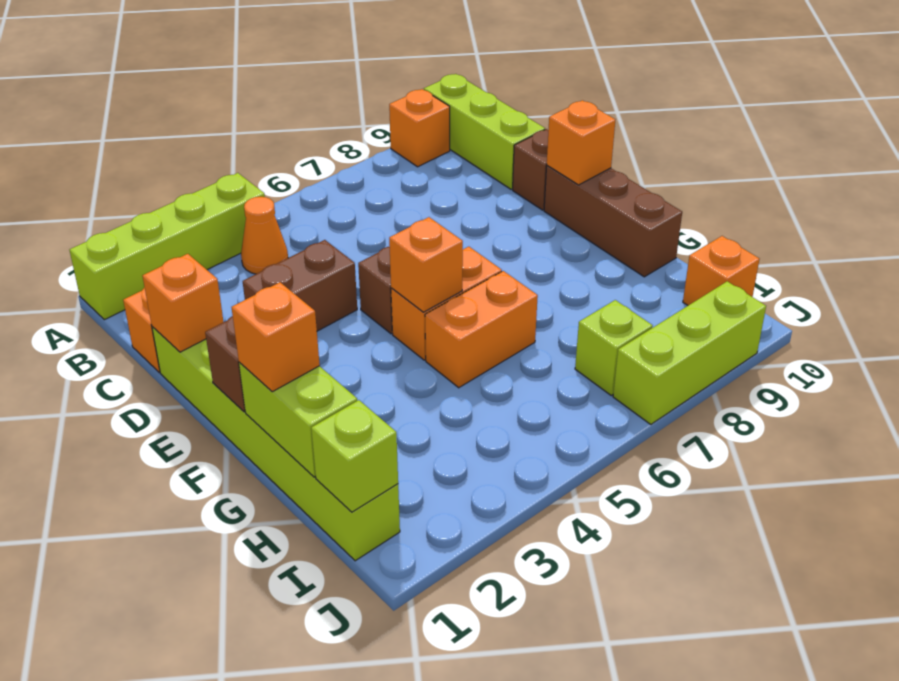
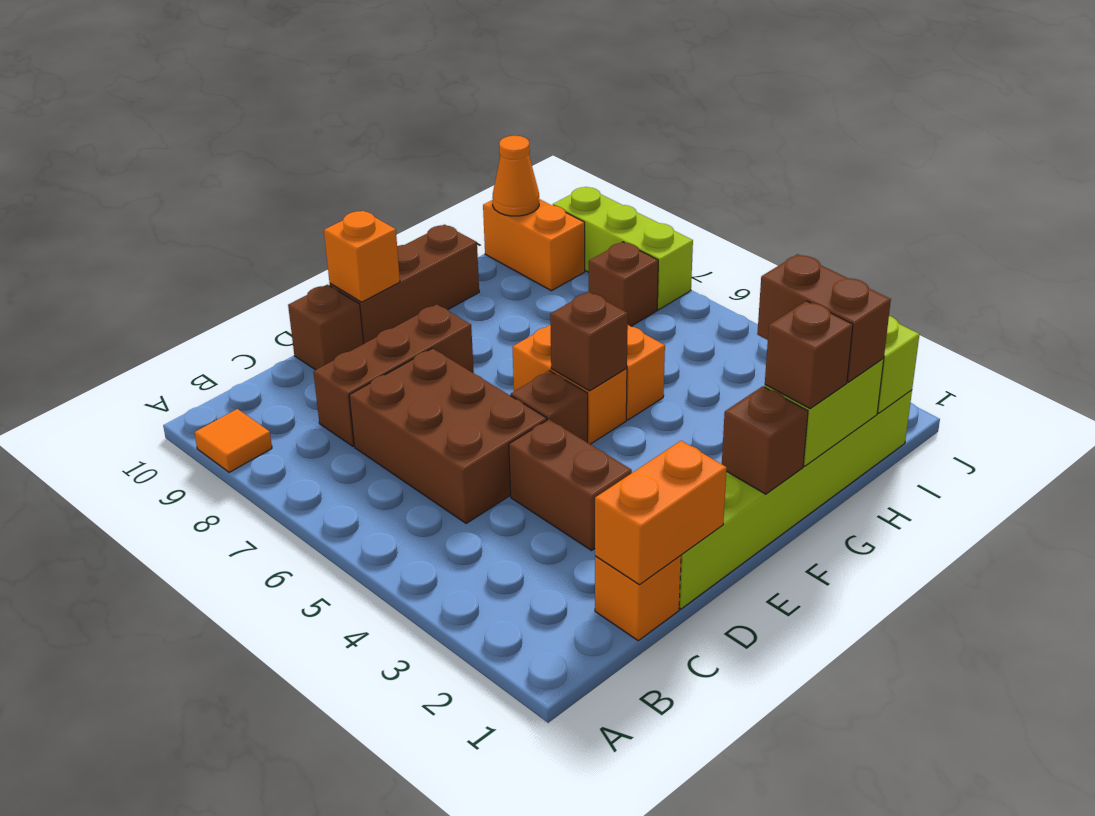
lime brick A1:A4 level 1 -> none
orange brick A9 level 1 -> orange tile A9 level 1
lime brick A10:C10 level 1 -> none
orange cone B4 level 1 -> orange cone I10 level 2
none -> brown brick C5:D7 level 1
none -> brown brick C8:E8 level 1
orange brick D1 level 2 -> orange brick C1:D1 level 2
orange brick F5 level 2 -> brown brick F5 level 2
orange brick G1 level 3 -> brown brick G1 level 3
none -> brown brick H1:H2 level 3
lime brick I7 level 1 -> brown brick I7 level 1
orange brick I10 level 1 -> orange brick I9:I10 level 1

